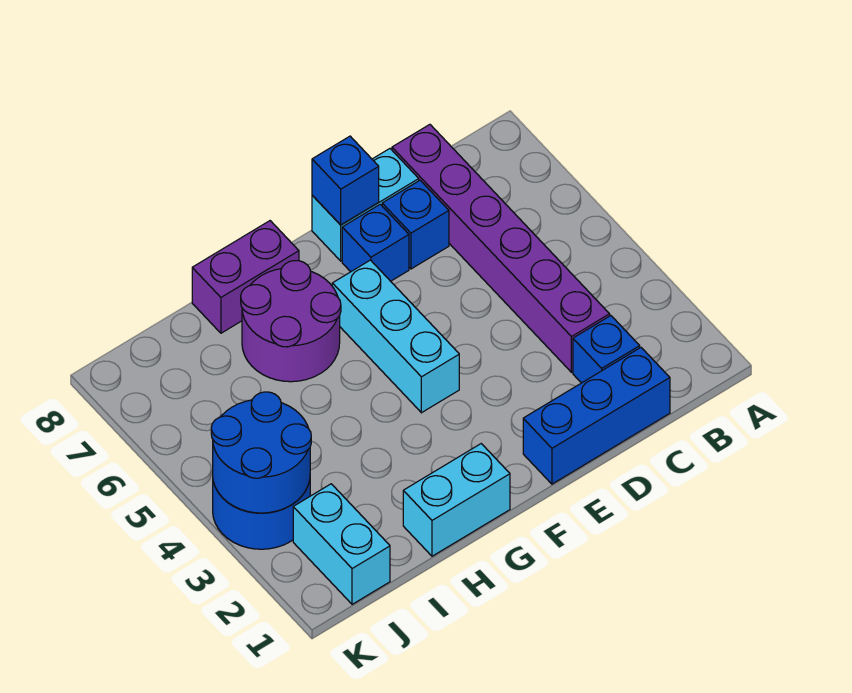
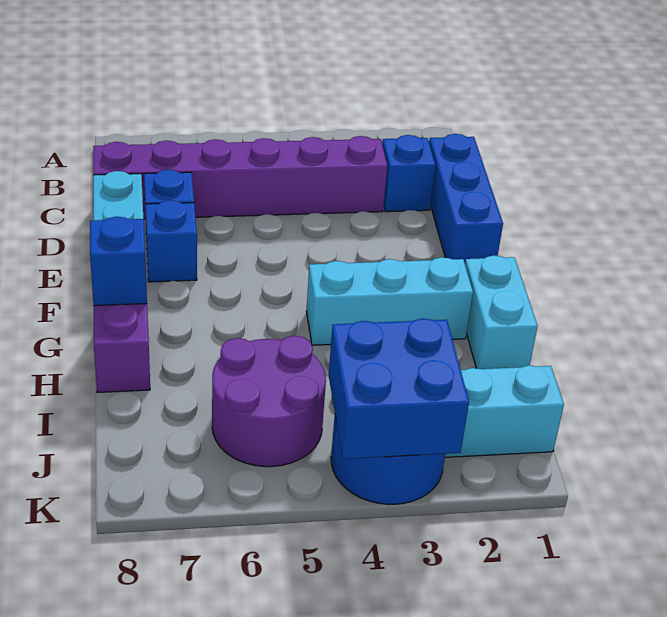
blue brick E8 level 2 -> blue brick G8 level 2
cyan brick F4:F6 level 1 -> cyan brick G2:G4 level 1
purple round brick G6:H7 level 1 -> purple round brick I5:J6 level 1
blue round brick J3:K4 level 2 -> blue brick J3:K4 level 2

